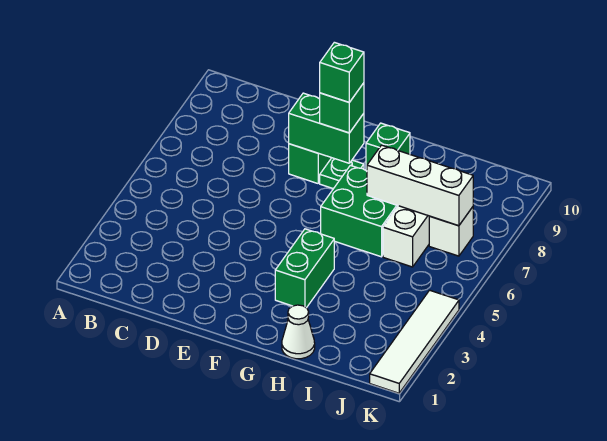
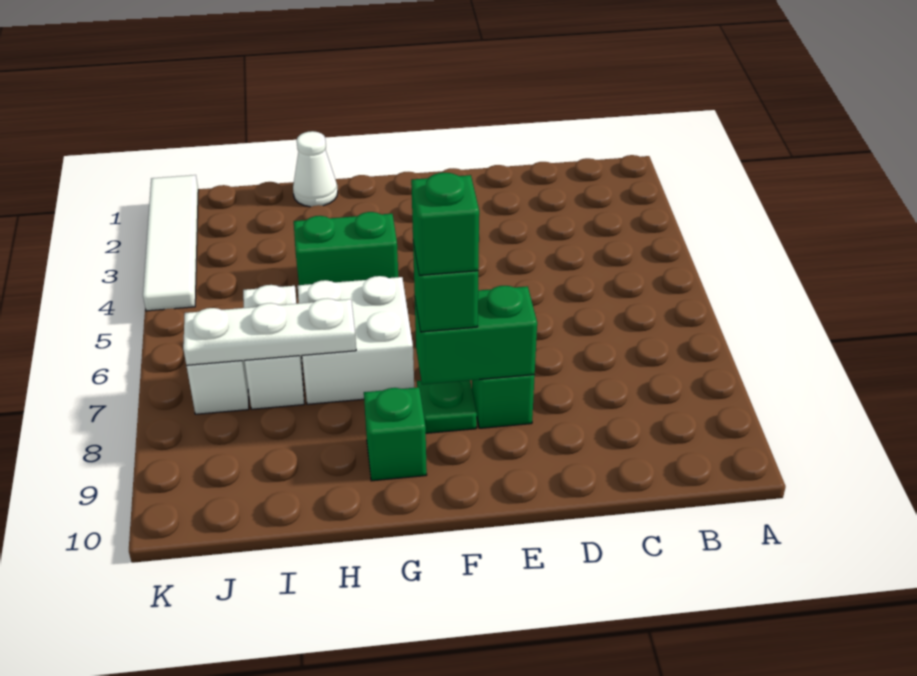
green brick G3:G4 level 1 -> green brick G4:H4 level 1
green brick G6:H7 level 1 -> white brick G6:H7 level 1
white brick H7:J7 level 2 -> white plate H7:J7 level 2

